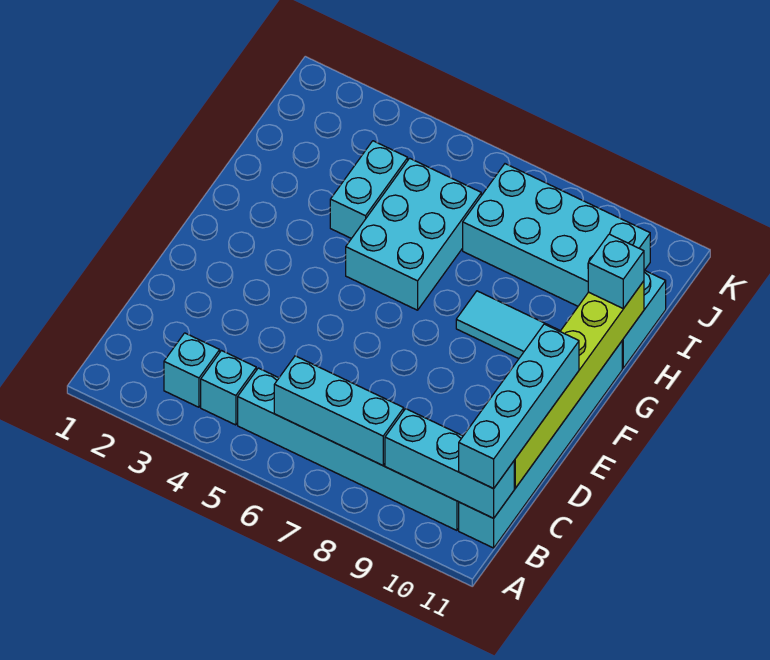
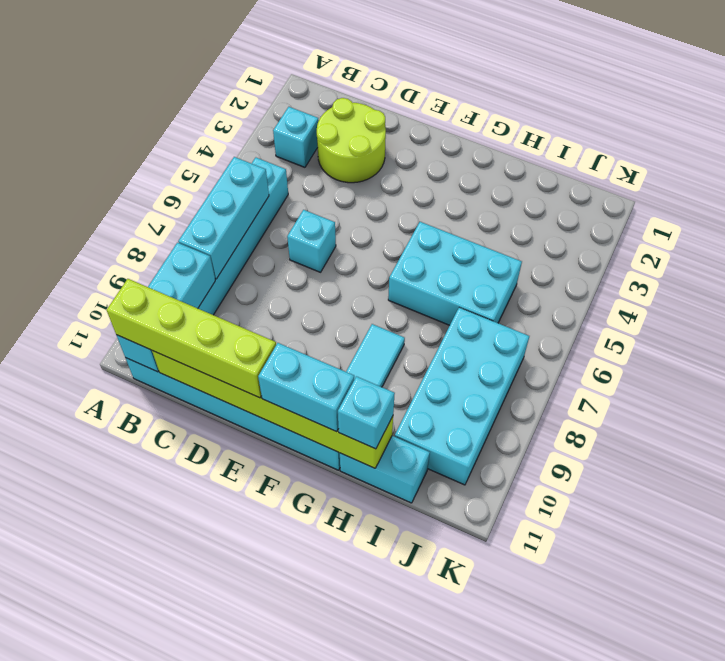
cyan brick B4 level 1 -> cyan brick D6 level 1
cyan brick B11:E11 level 3 -> lime brick B11:E11 level 3
none -> lime round brick C2:D3 level 1
cyan brick H4:I4 level 1 -> cyan brick F11:G11 level 3

